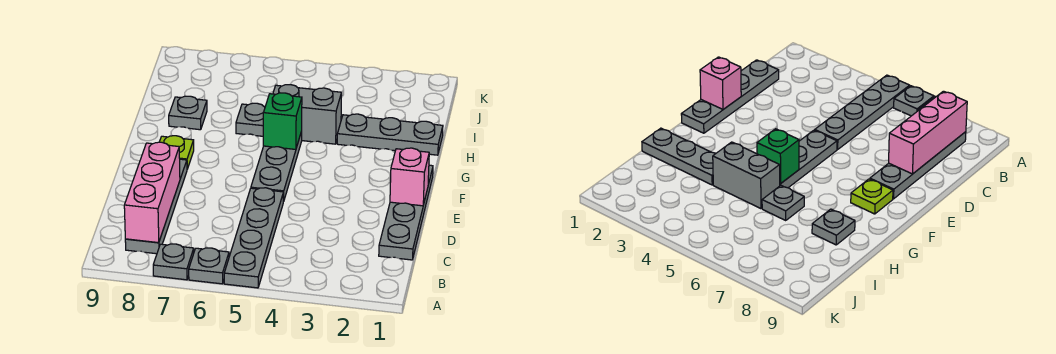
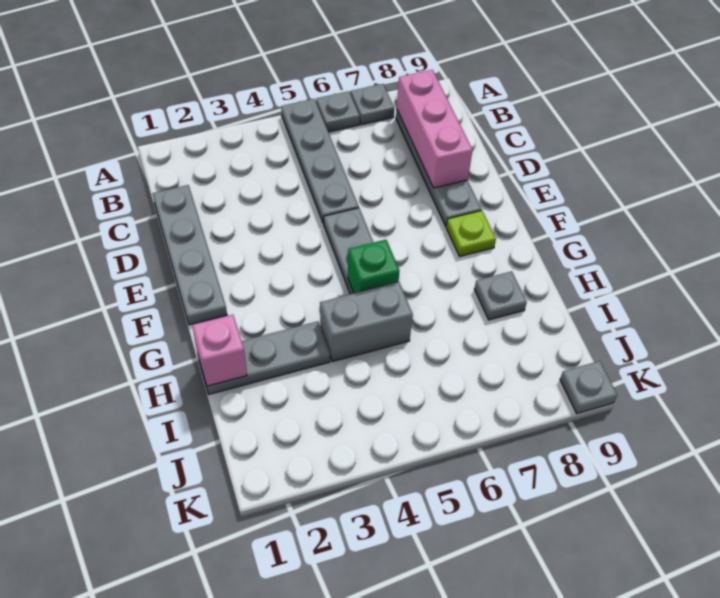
pink brick E1 level 2 -> pink brick H1 level 2
grey plate H6 level 1 -> grey plate K9 level 1

